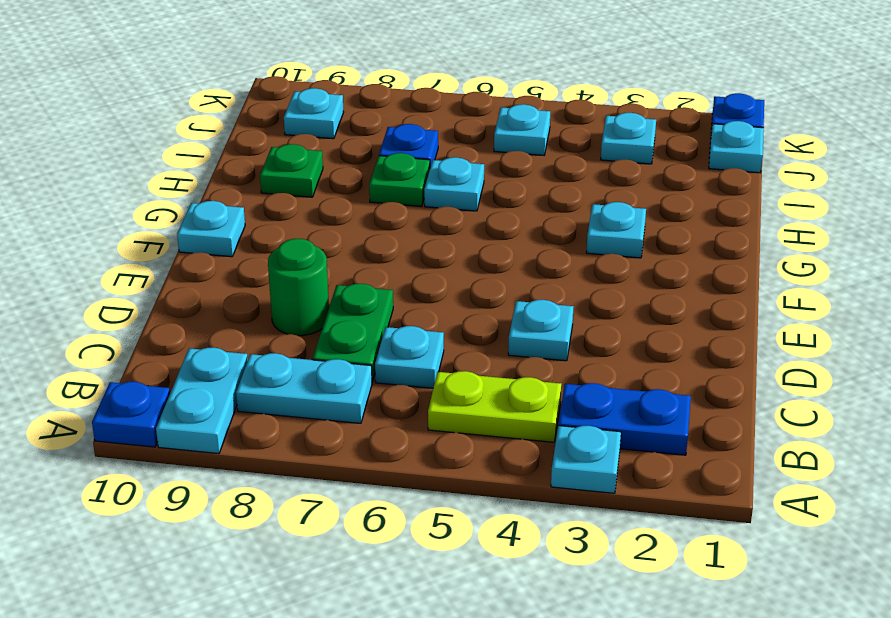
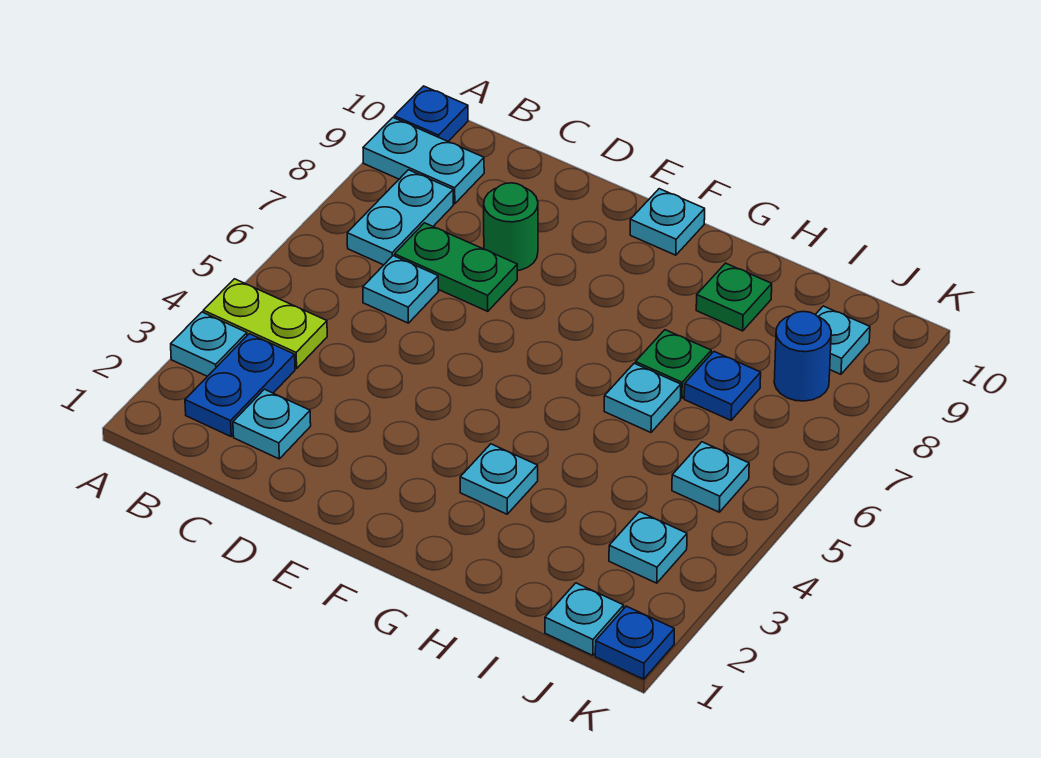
lime plate B4:B5 level 1 -> lime plate A4:B4 level 1
cyan plate D4 level 1 -> cyan plate C2 level 1
none -> blue round brick J8 level 1

